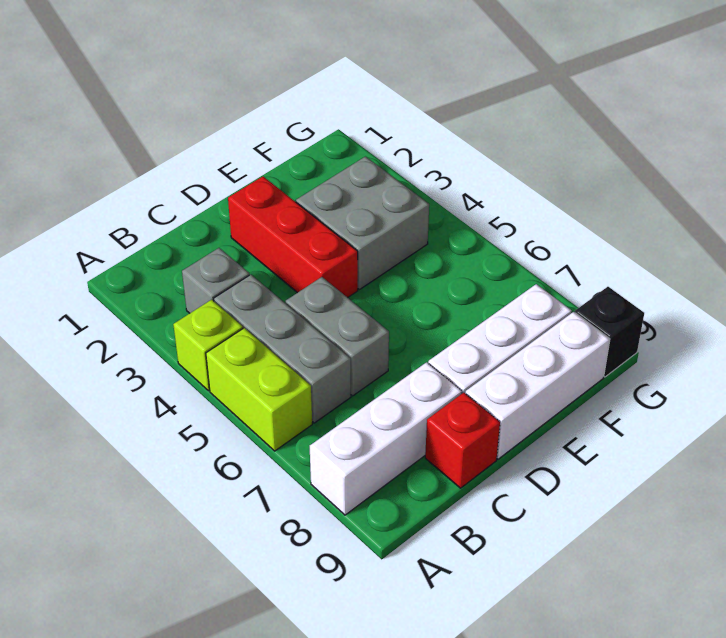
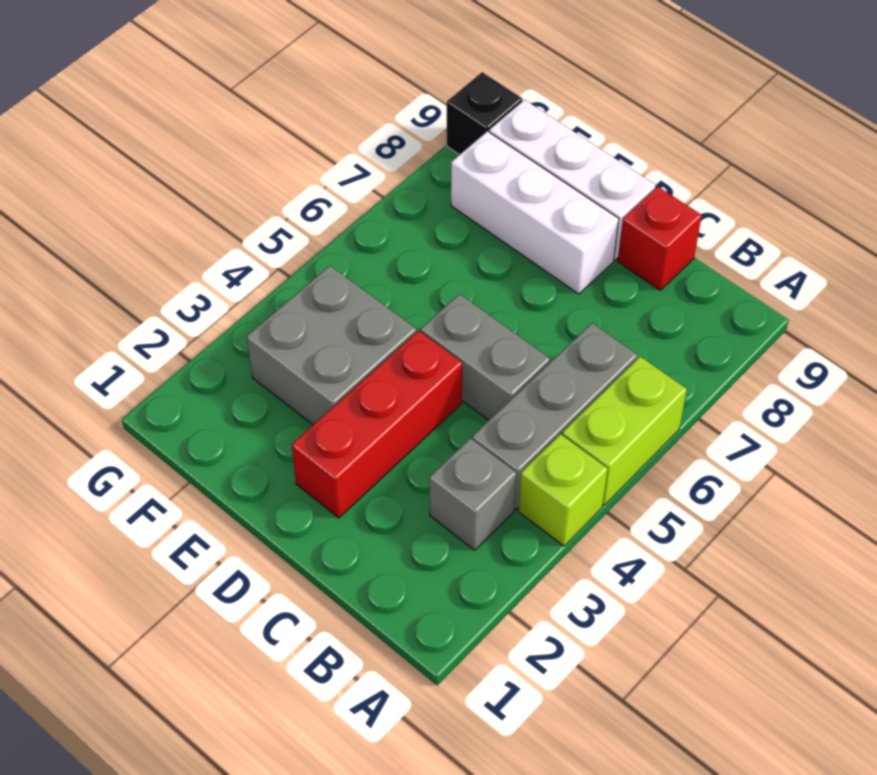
white brick A8:C8 level 1 -> none
grey brick C5:C6 level 1 -> grey brick C5:D5 level 1

